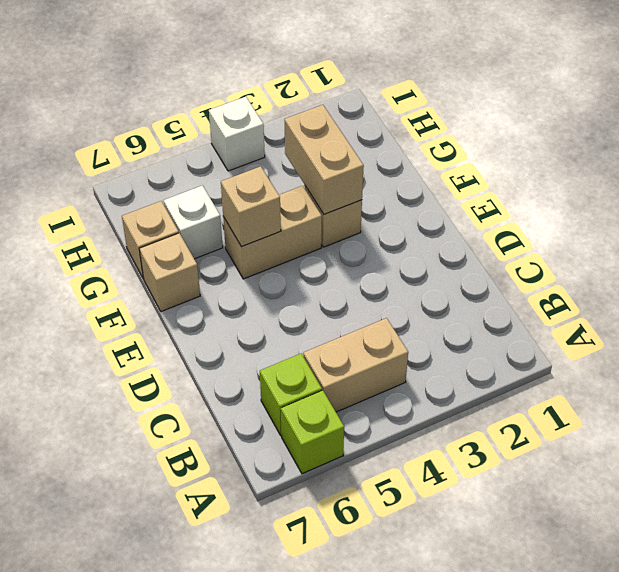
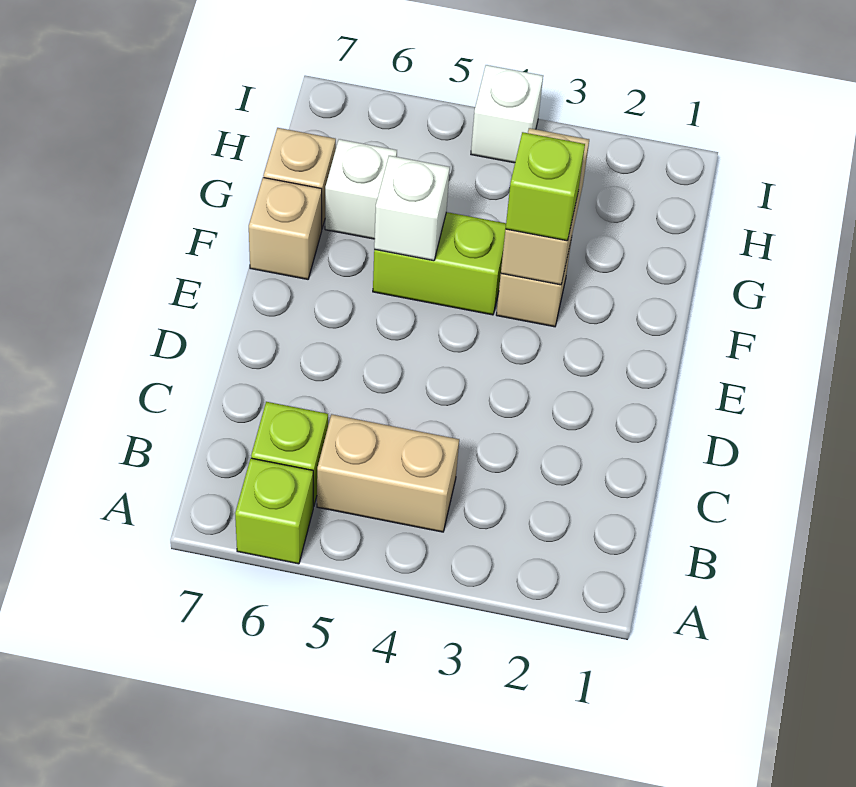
none -> lime brick F3 level 3
tan brick F4:F5 level 1 -> lime brick F4:F5 level 1
tan brick F5 level 2 -> white brick F5 level 2

